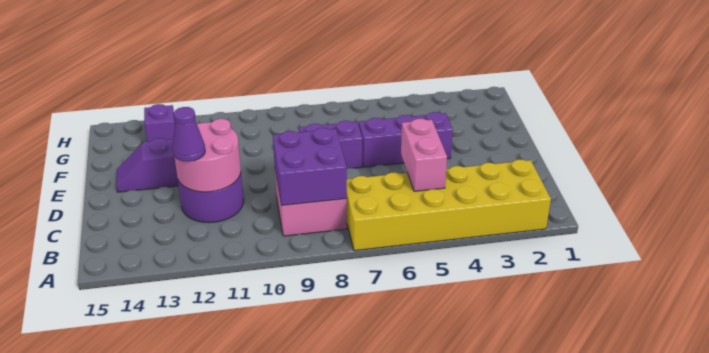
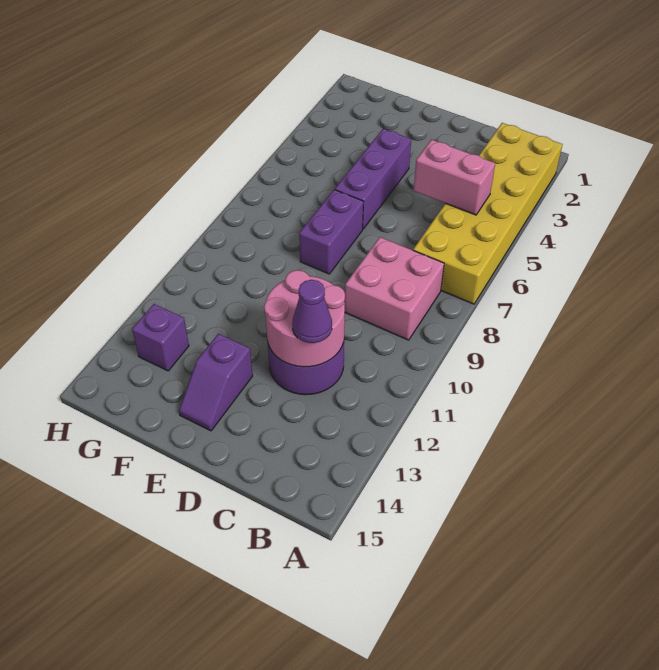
purple brick B8:C9 level 2 -> none

